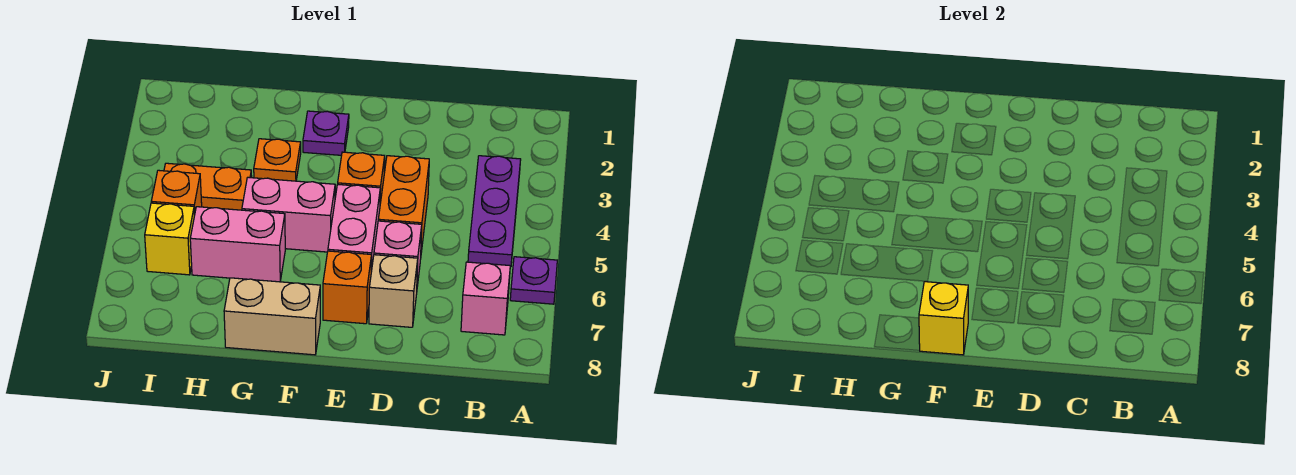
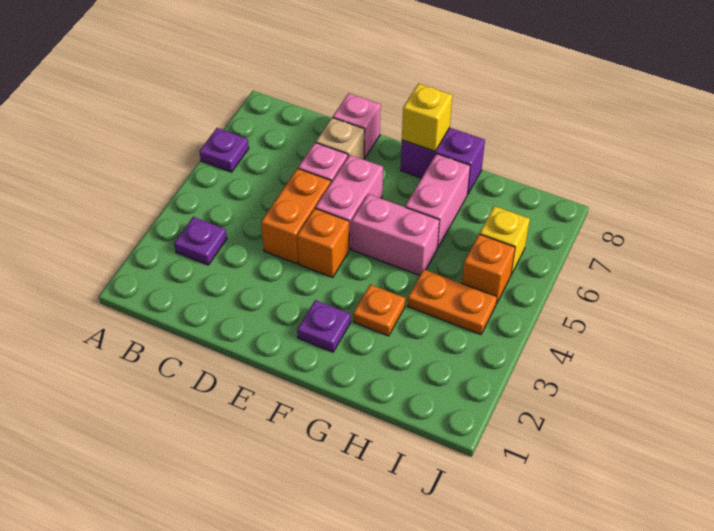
purple plate B3:B5 level 1 -> purple plate B3 level 1
pink brick B7 level 1 -> pink brick D8 level 1
orange brick E7 level 1 -> none
tan brick F8:G8 level 1 -> purple brick F8:G8 level 1
pink brick G6:H6 level 1 -> pink brick G6:G7 level 1

